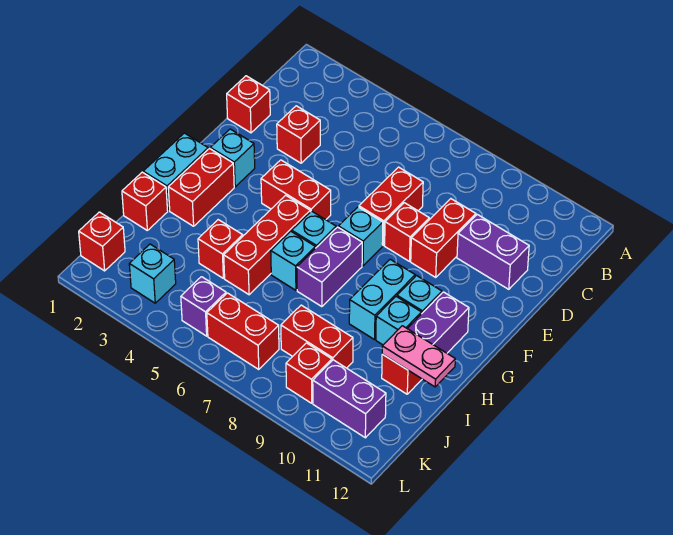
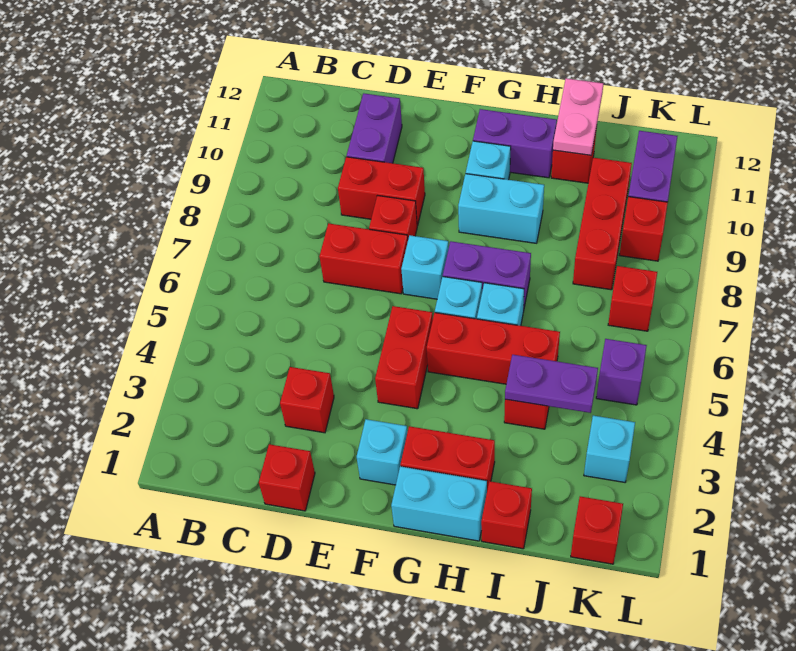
cyan brick H10 level 1 -> none
none -> purple plate I4:J4 level 2
red brick J8:J9 level 1 -> red brick J8:J10 level 1
red brick K6:K7 level 1 -> red brick K7 level 1

